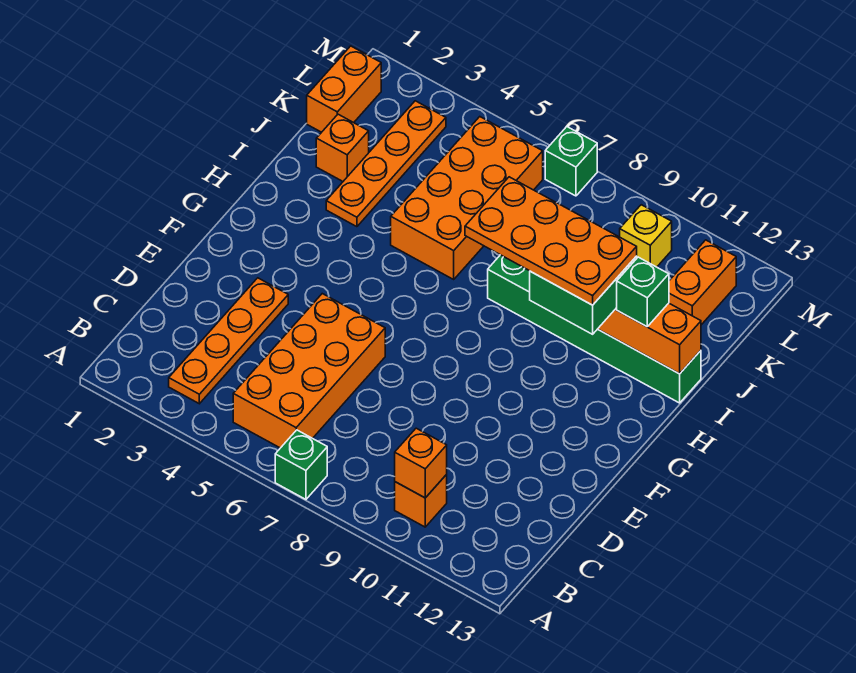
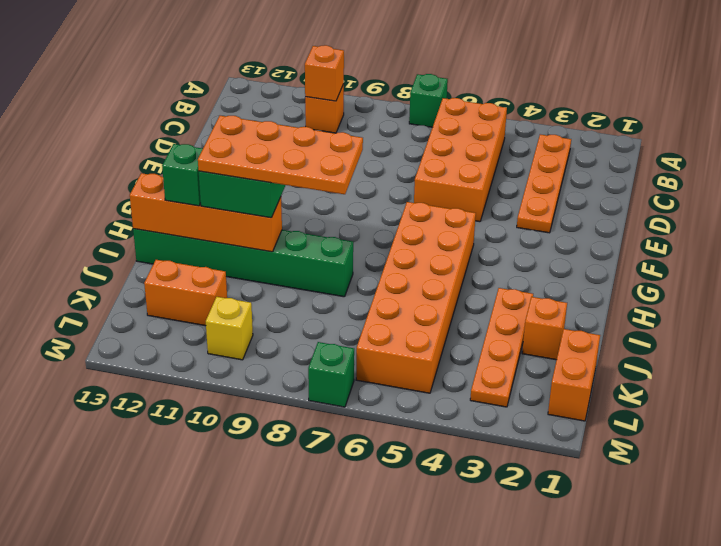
orange brick I5:L6 level 1 -> orange brick G5:L6 level 1
orange brick K12:L12 level 1 -> orange brick K11:K12 level 1

